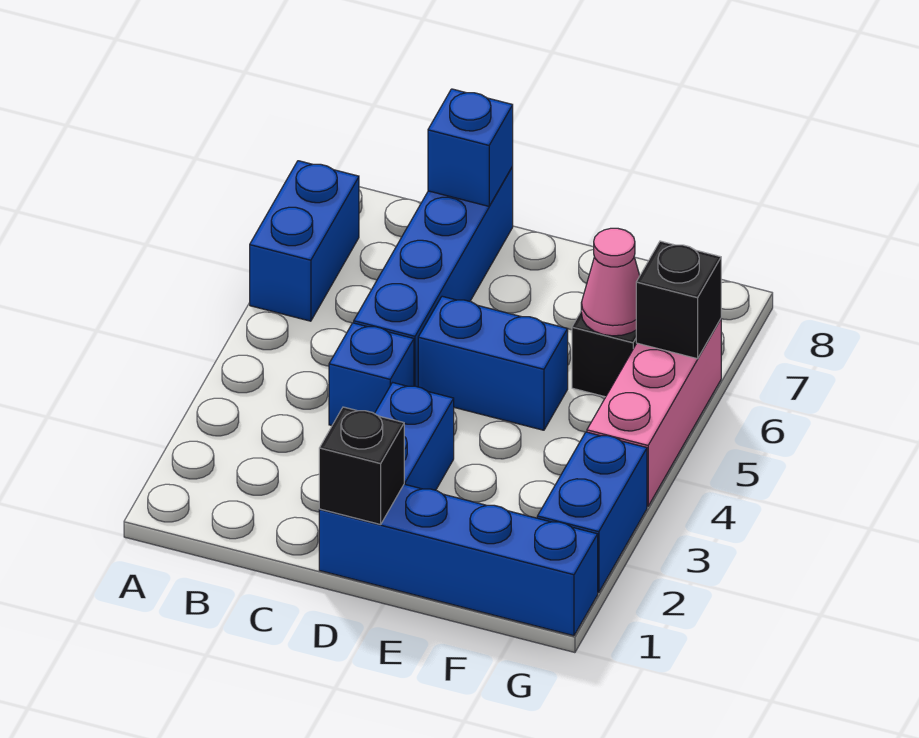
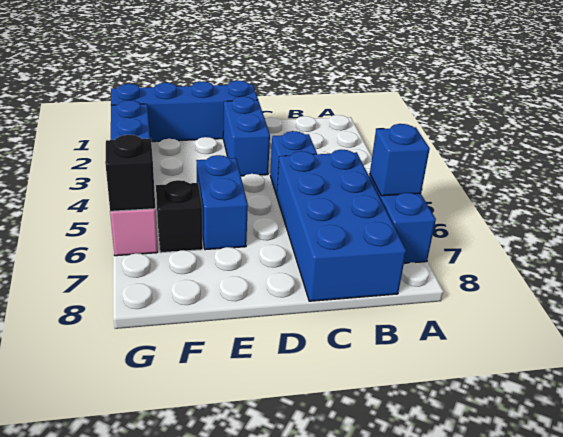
blue brick C5:C8 level 1 -> blue brick B5:C8 level 1
blue brick C8 level 2 -> blue brick A6 level 2
black brick D1 level 2 -> none
blue brick D5:E5 level 1 -> blue brick E5:E6 level 1
pink cone F6 level 2 -> none

